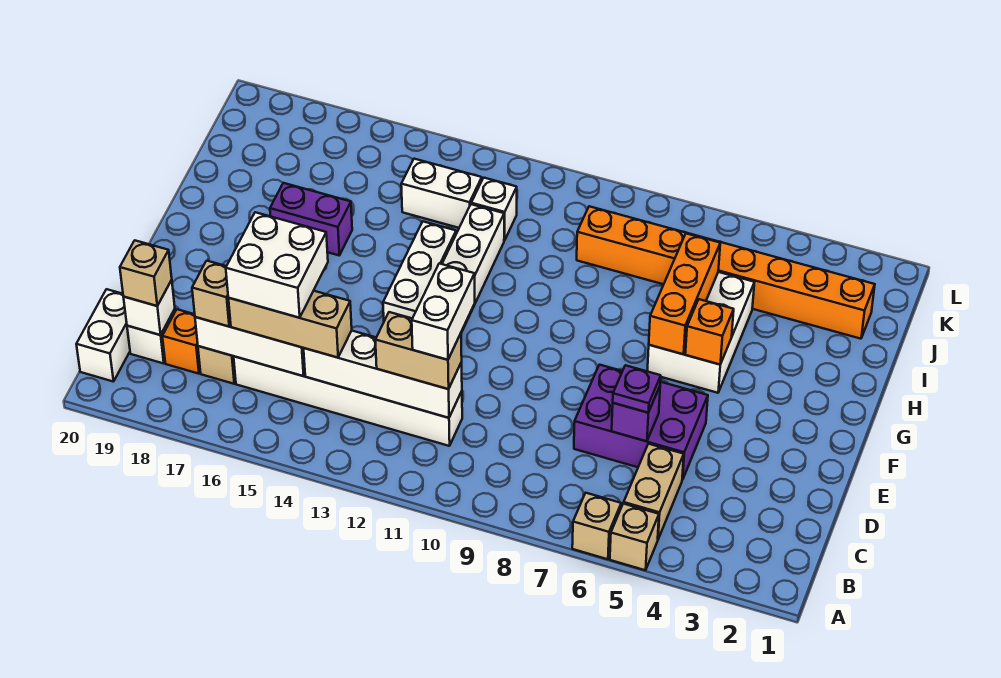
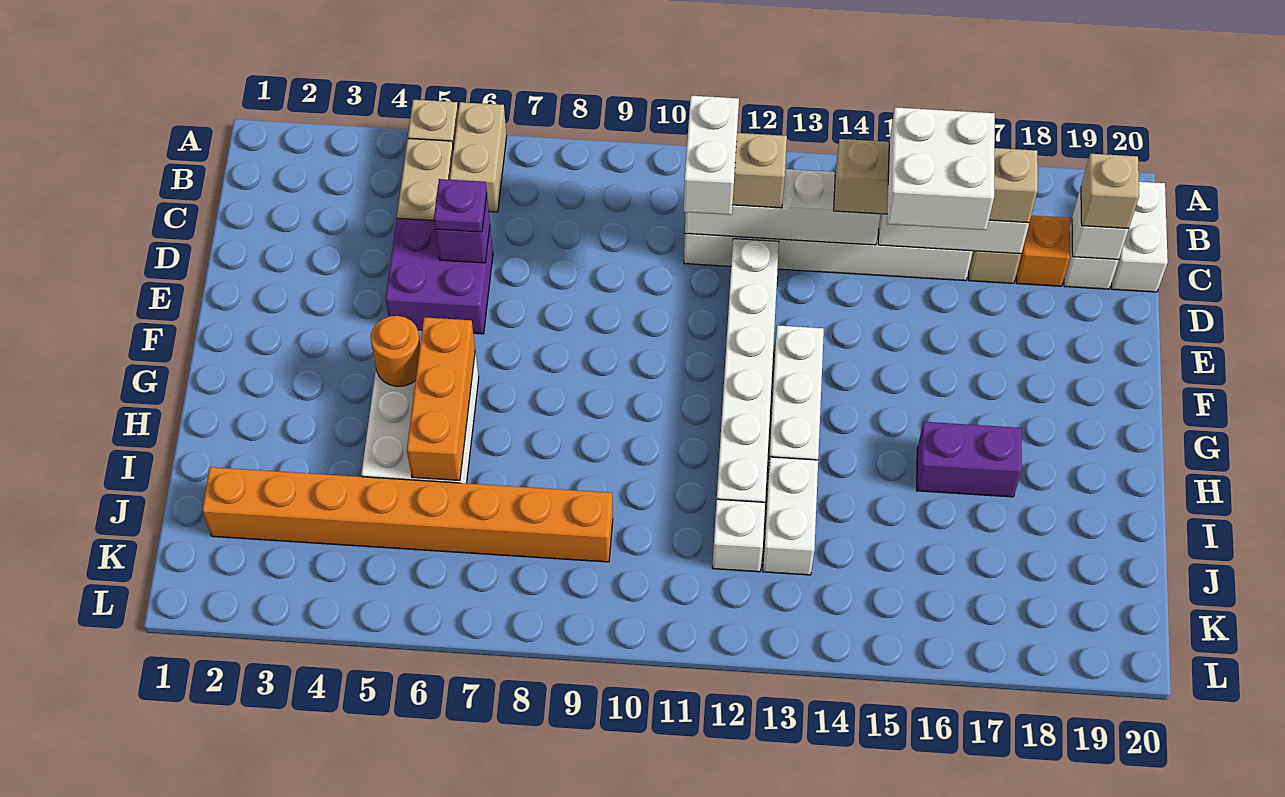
tan brick A6 level 1 -> tan brick A6:B6 level 1
purple brick D5:E7 level 1 -> purple brick D5:E6 level 1
orange brick G5 level 2 -> orange round brick G5 level 2
white brick J13:J14 level 1 -> white brick I13:J13 level 1

